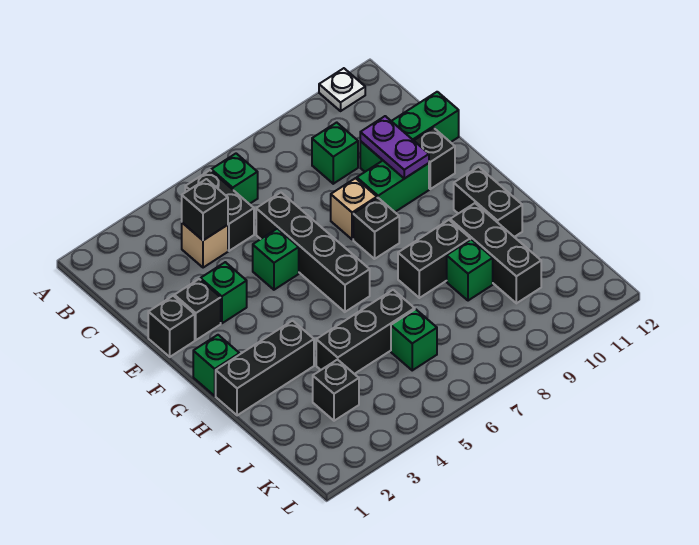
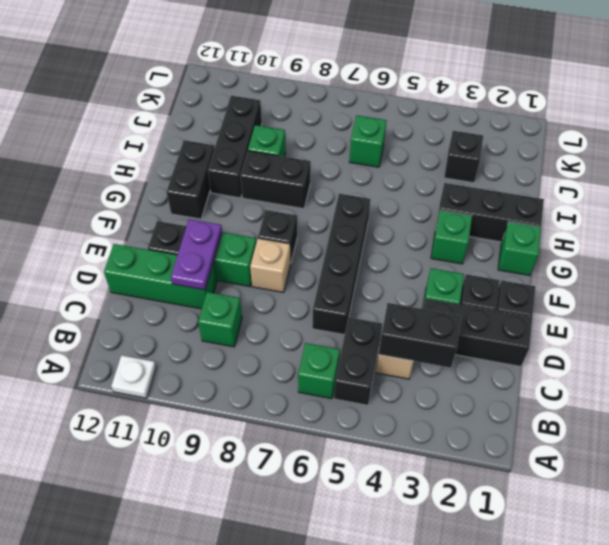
black brick C4 level 2 -> black brick C3:C4 level 2
green brick E5 level 1 -> green brick G3 level 1
black brick I4:I6 level 1 -> black brick D1:D3 level 1

